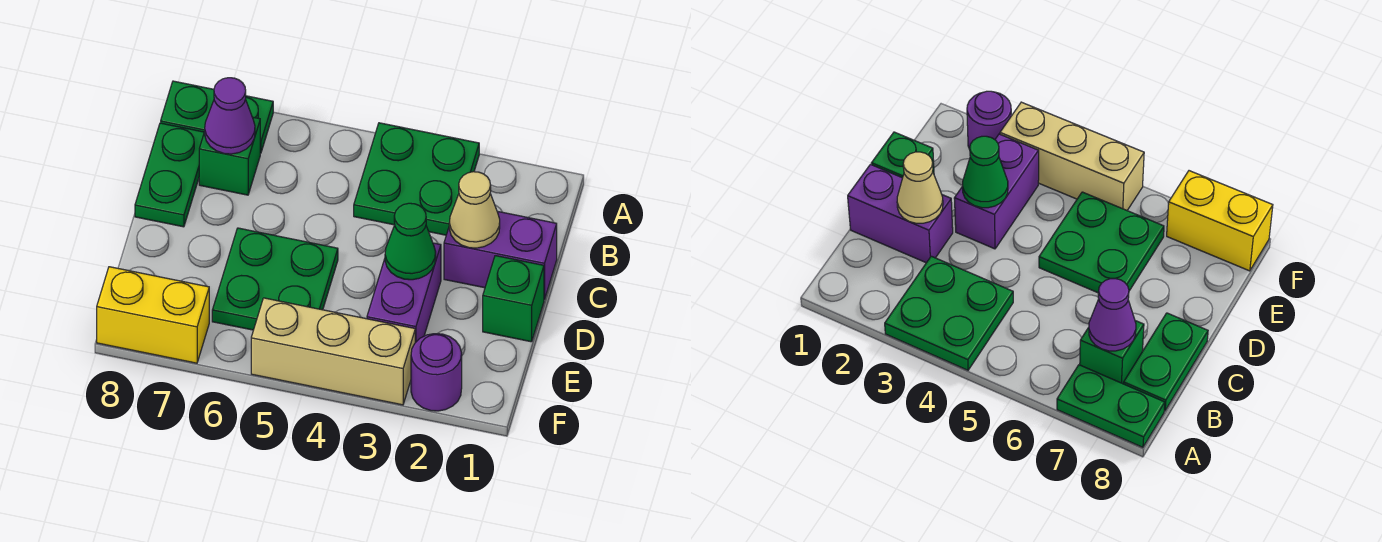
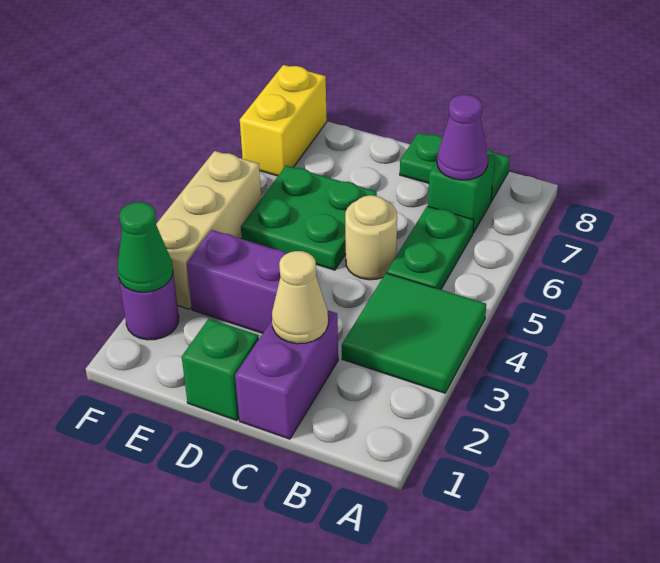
green plate A3:B4 level 1 -> green tile A3:B4 level 1
green plate A7:A8 level 1 -> green plate B5:B6 level 1
none -> tan round brick C5 level 1
green cone D3 level 2 -> green cone F2 level 2

